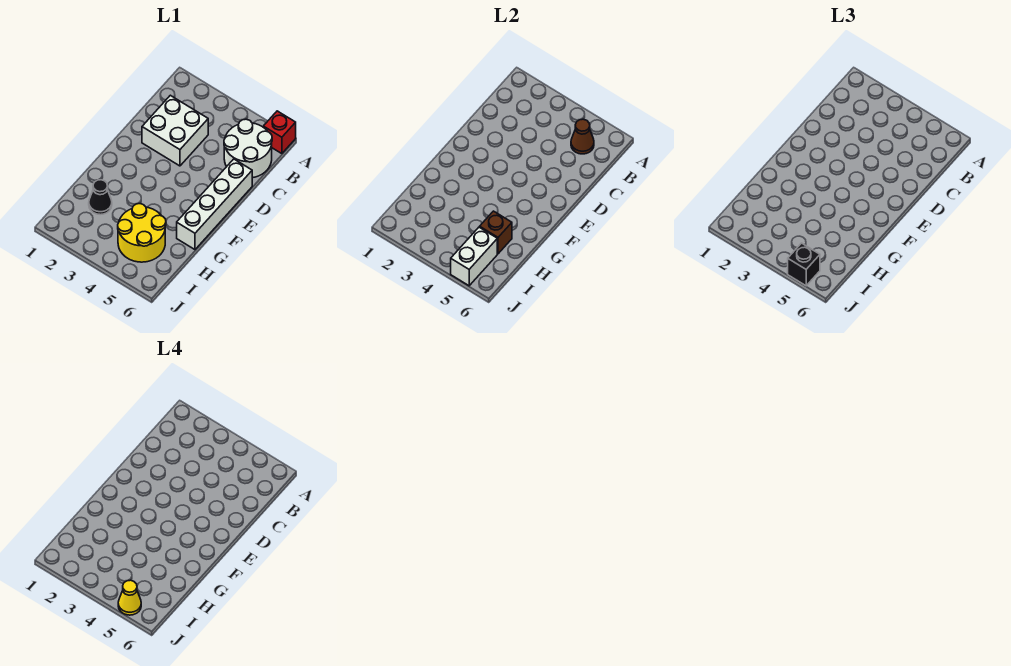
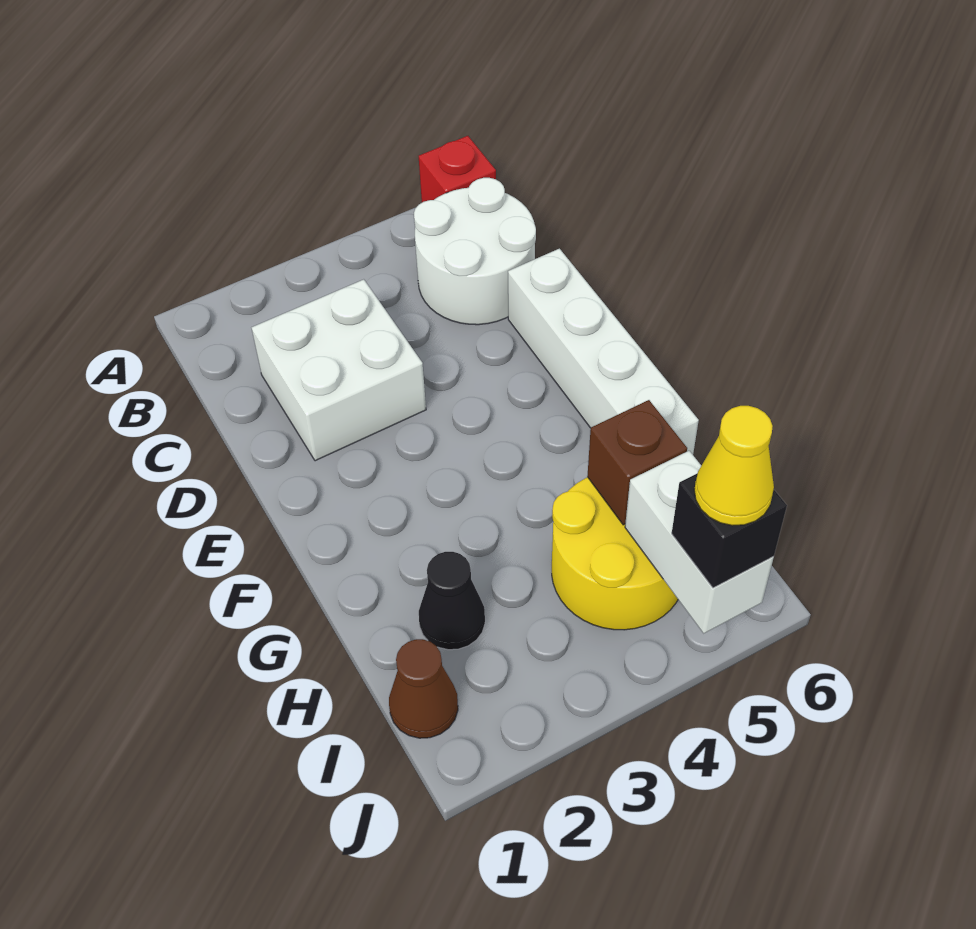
brown cone B5 level 2 -> brown cone I1 level 1

